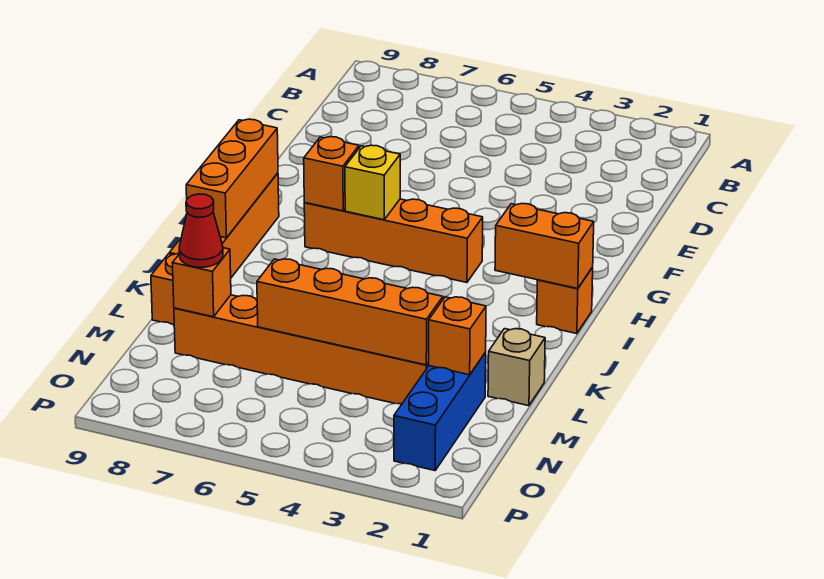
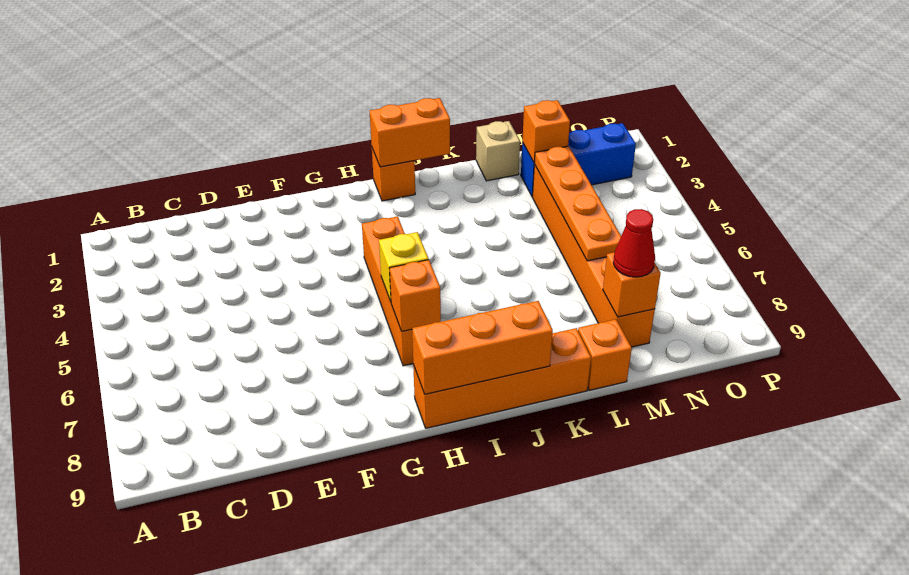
orange brick I1:I2 level 2 -> orange brick I1:J1 level 2
orange brick M3:M6 level 2 -> orange plate M3:M6 level 2

